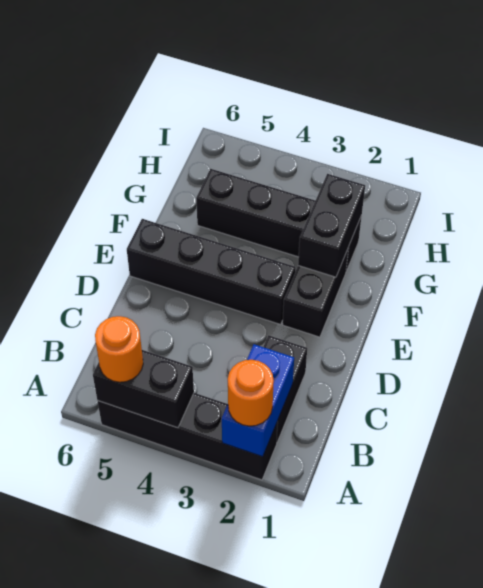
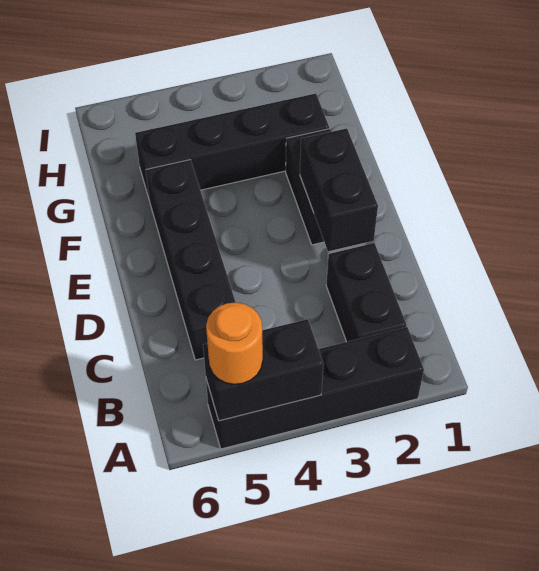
blue brick A2:B2 level 2 -> none
orange round brick A2 level 3 -> none
black brick E3:E6 level 1 -> black brick C5:F5 level 1
black brick F2:G2 level 2 -> black brick D2:E2 level 2

